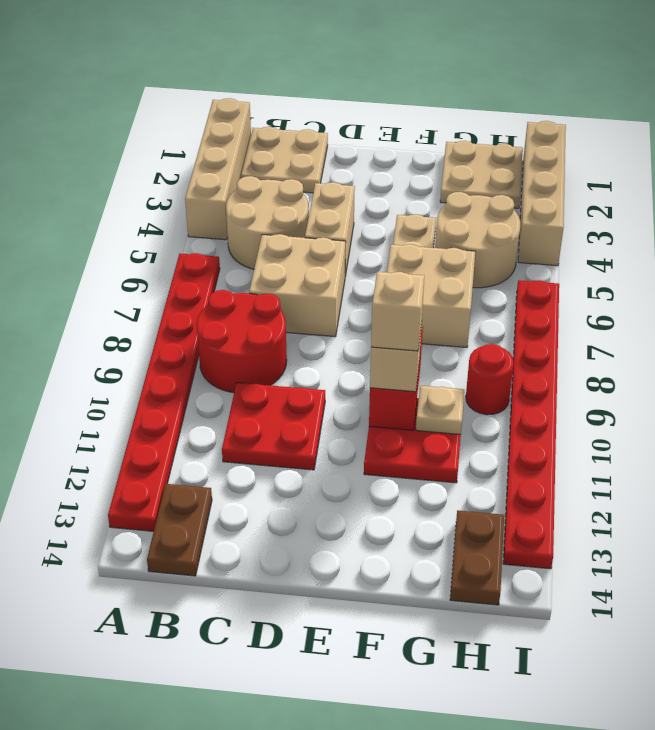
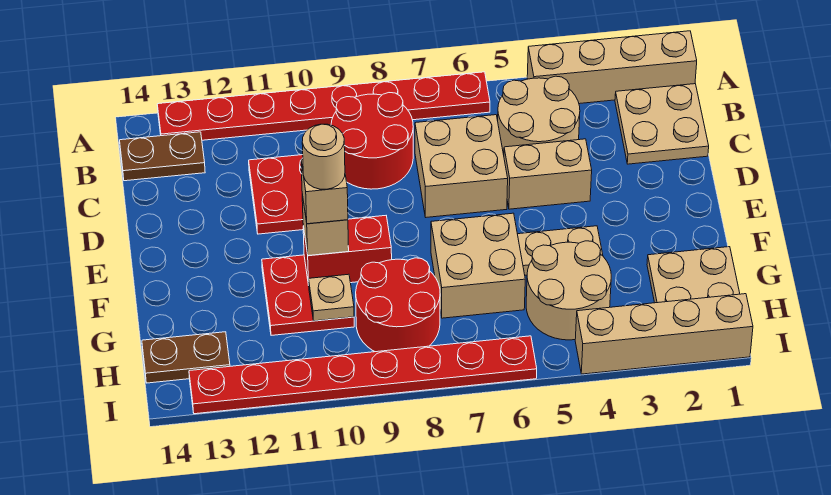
none -> tan round brick F10 level 5
red round brick H9 level 1 -> red round brick G8:H9 level 1

